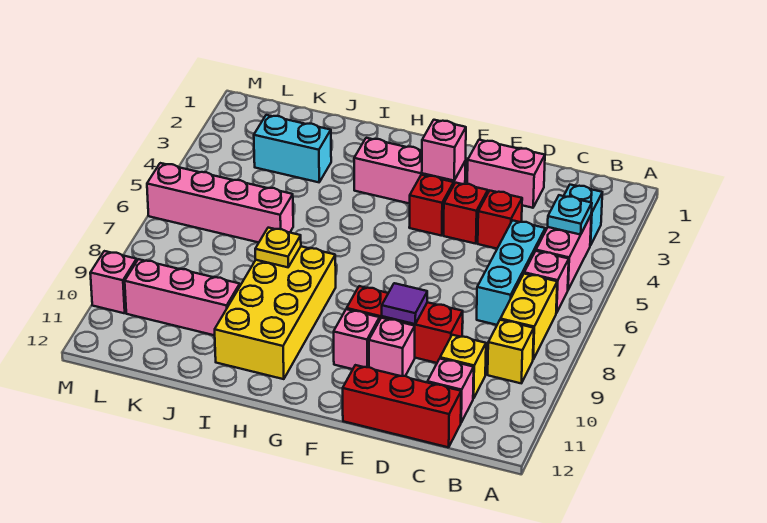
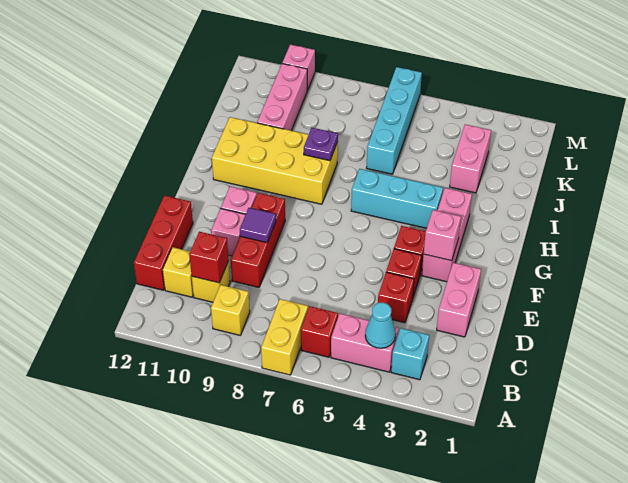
cyan plate B4 level 2 -> cyan cone B4 level 2
pink brick B6 level 1 -> red brick B6 level 1
yellow brick B7:B8 level 1 -> yellow brick A7:B7 level 1
cyan brick C5:C7 level 1 -> cyan brick H4:H6 level 1
none -> red brick C10 level 2
pink brick C11 level 1 -> yellow brick C11 level 1
yellow plate I8 level 2 -> purple plate I8 level 2
cyan brick J3:K3 level 1 -> pink brick J3:K3 level 1
pink brick J6:M6 level 1 -> cyan brick J6:M6 level 1

